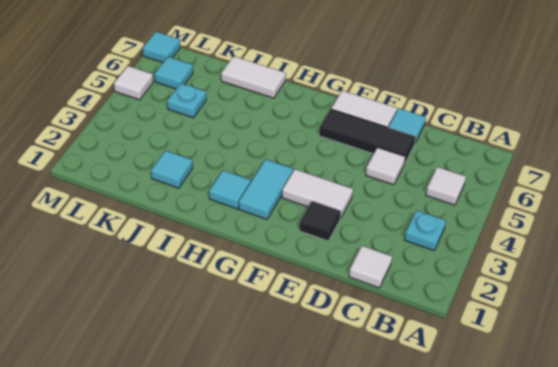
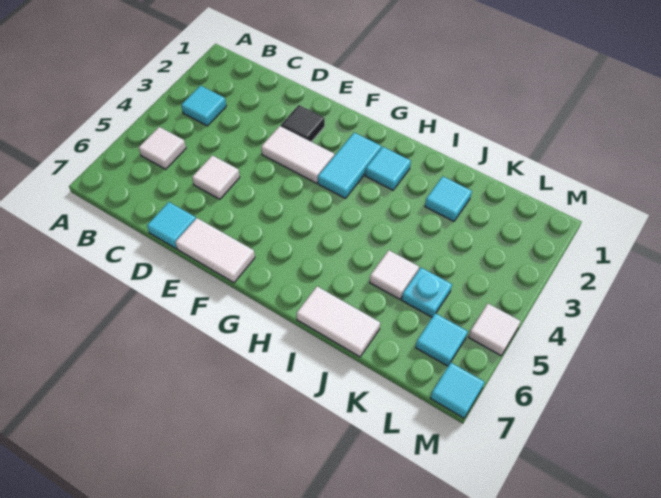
cyan plate B3 level 1 -> cyan tile B3 level 1
white tile C1 level 1 -> white tile J5 level 1
black tile D6:F6 level 1 -> none

